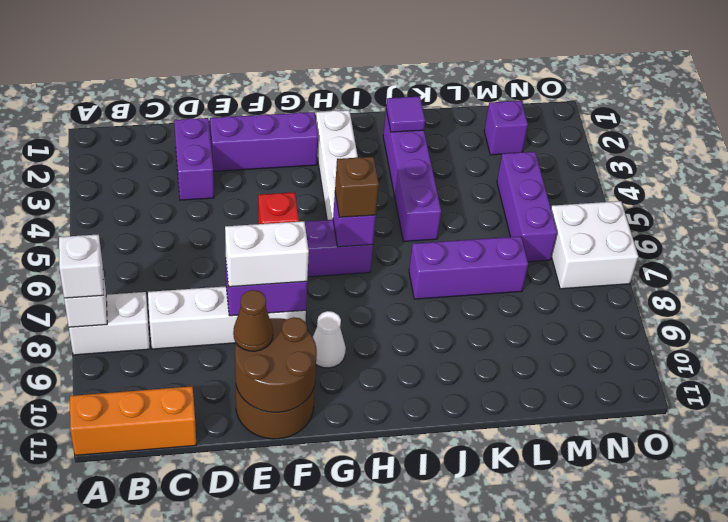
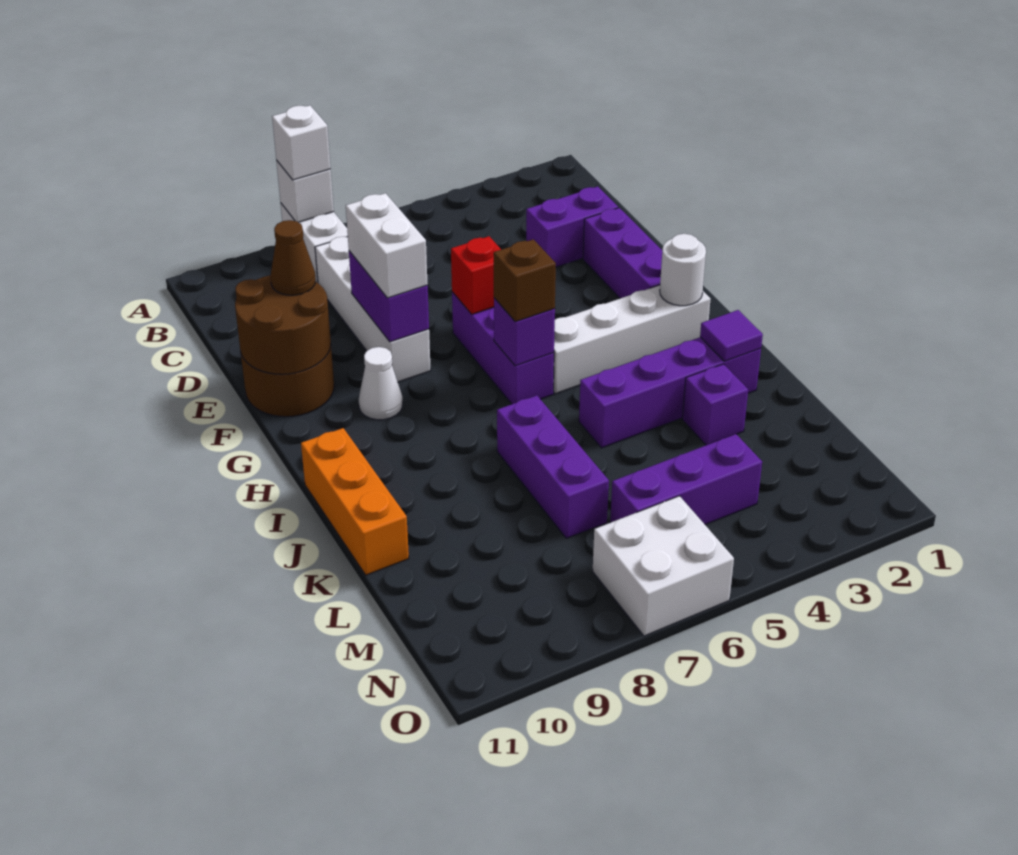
orange brick A11:C11 level 1 -> orange brick I11:K11 level 1
none -> white round brick H2 level 2
purple brick M2 level 1 -> purple brick K3 level 1

